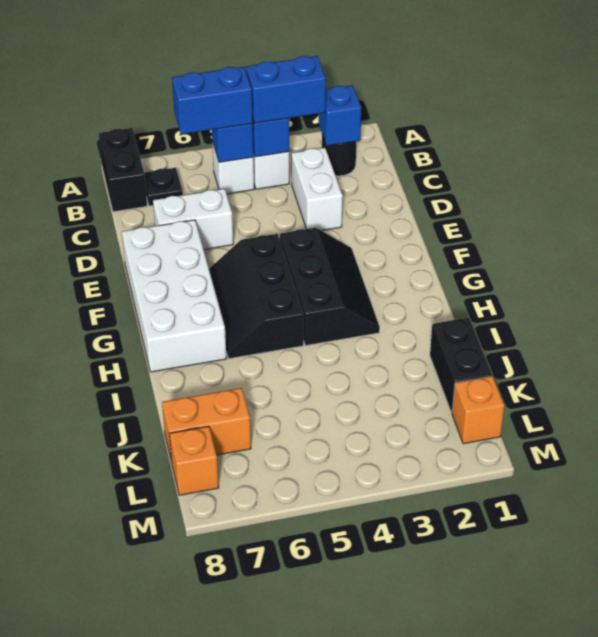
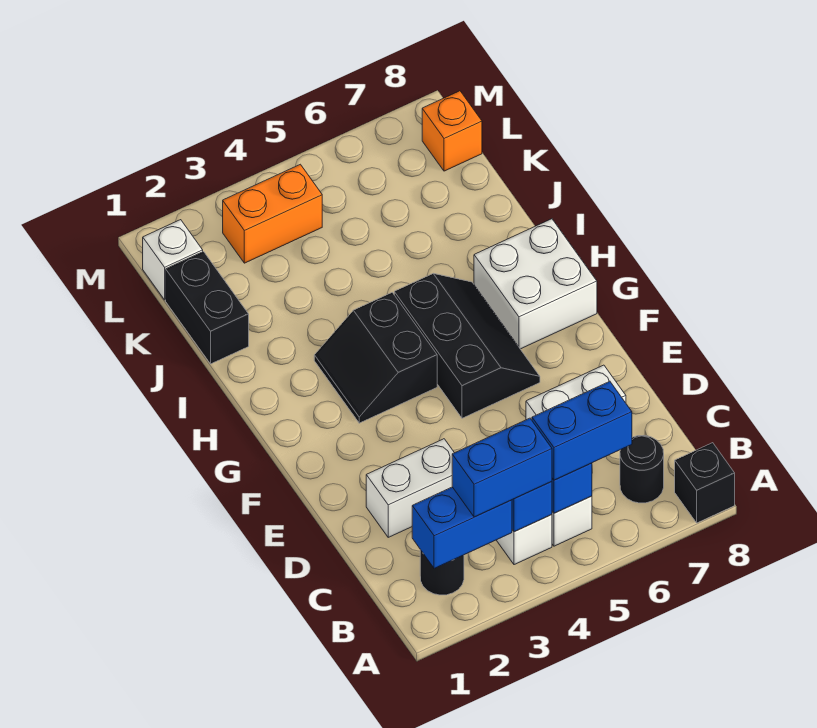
black brick A8:B8 level 1 -> black brick A8 level 1
blue brick B2 level 2 -> blue brick B2:B3 level 2
black plate B7 level 1 -> black round brick B7 level 1
white brick C3:D3 level 1 -> white brick D2:D3 level 1
white brick E7:H8 level 1 -> white brick G7:H8 level 1
black slope F3:H4 level 1 top 4 -> black slope G3:H4 level 1 top 4
orange brick K7:K8 level 1 -> orange brick L3:L4 level 1
orange brick L1 level 1 -> white brick L1 level 1

